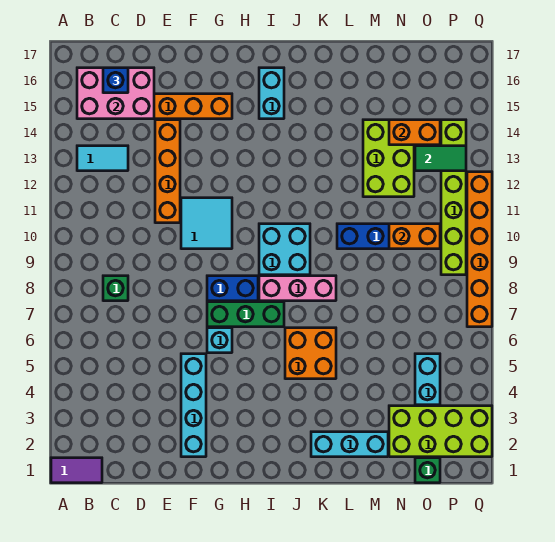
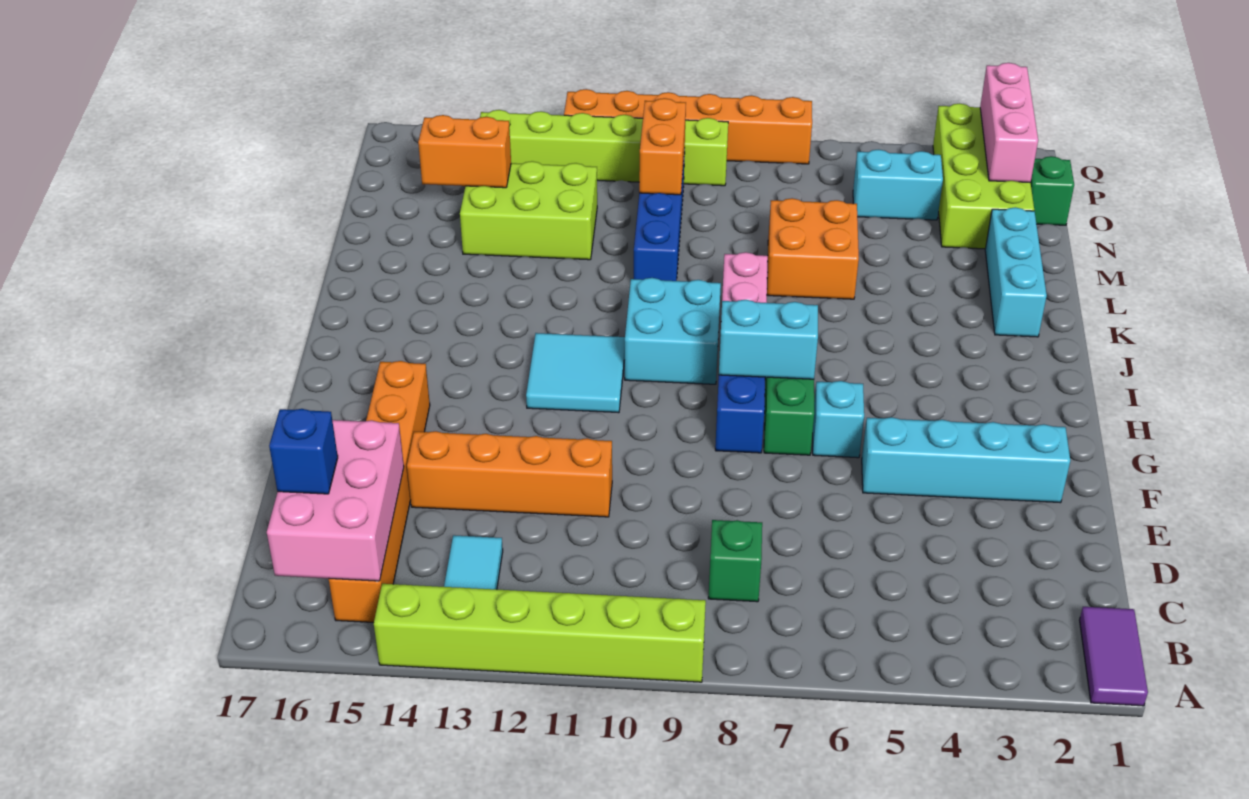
none -> lime brick A9:A14 level 1
cyan tile F10:G11 level 1 -> cyan tile H11:I12 level 1
cyan brick I15:I16 level 1 -> cyan brick H7:H8 level 2
orange brick J5:K6 level 1 -> orange brick L6:M7 level 1
orange brick N14:O14 level 2 -> orange brick N14:N15 level 2
none -> pink brick O2:Q2 level 2
green tile O13:P13 level 2 -> none

